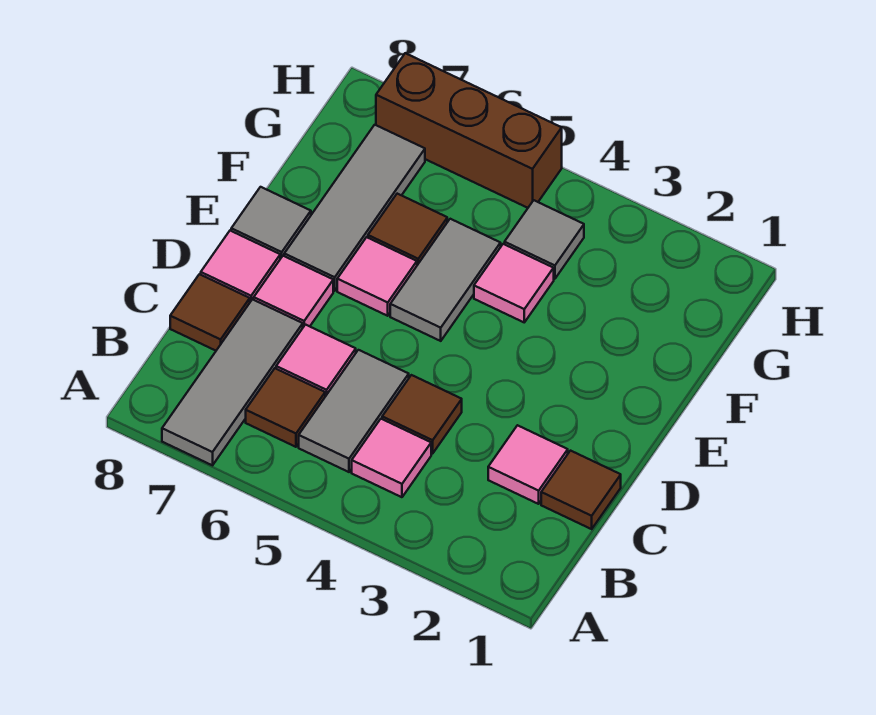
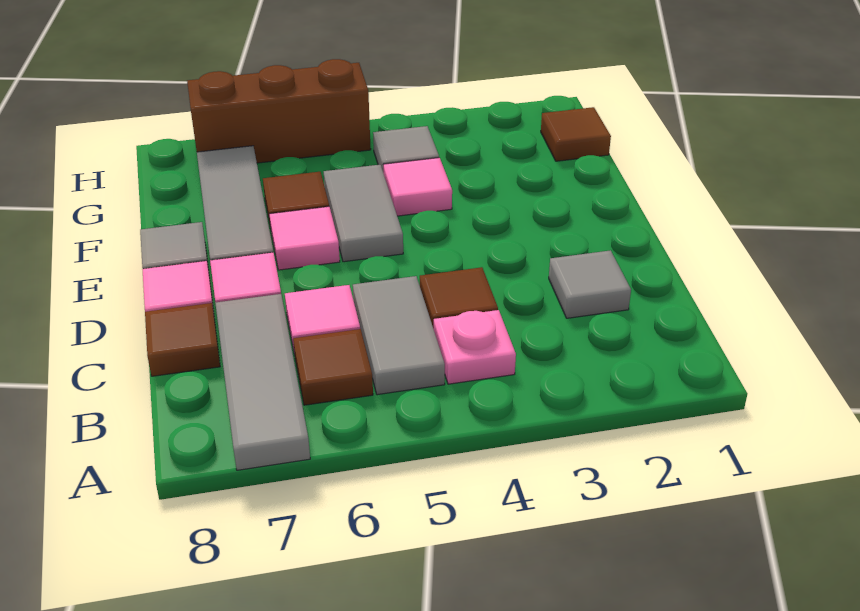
pink tile B4 level 1 -> pink plate B4 level 1
brown tile C1 level 1 -> brown tile G1 level 1
pink tile C2 level 1 -> grey tile C2 level 1

